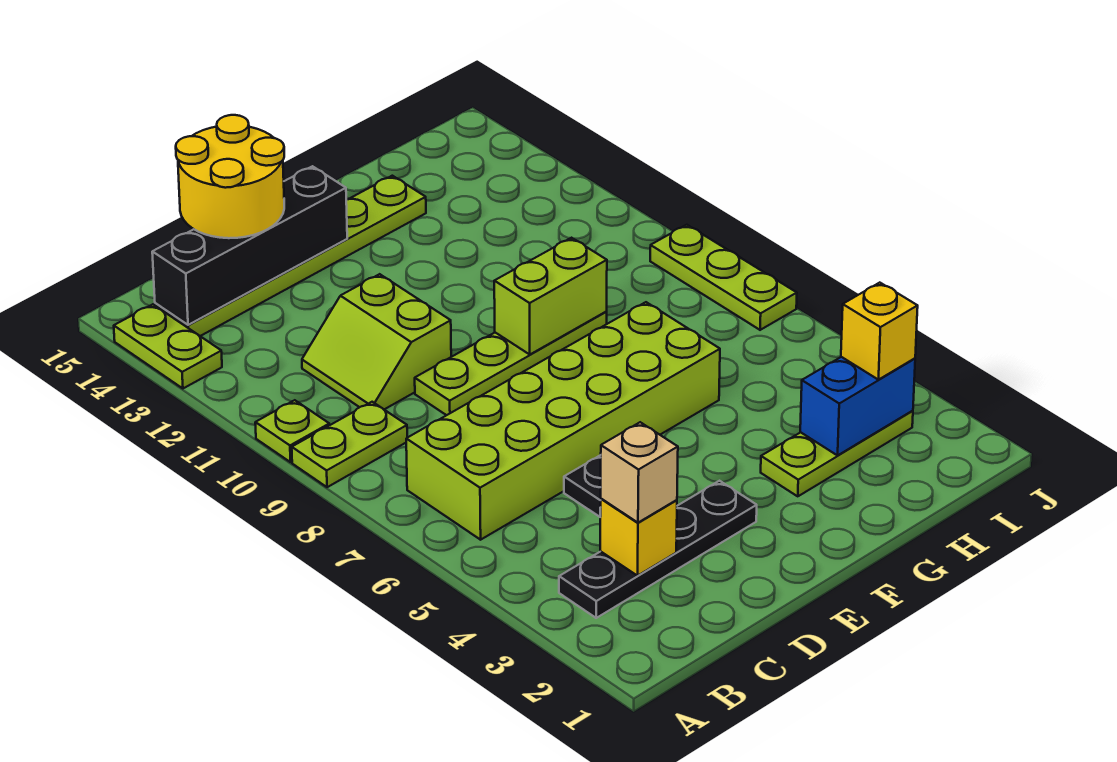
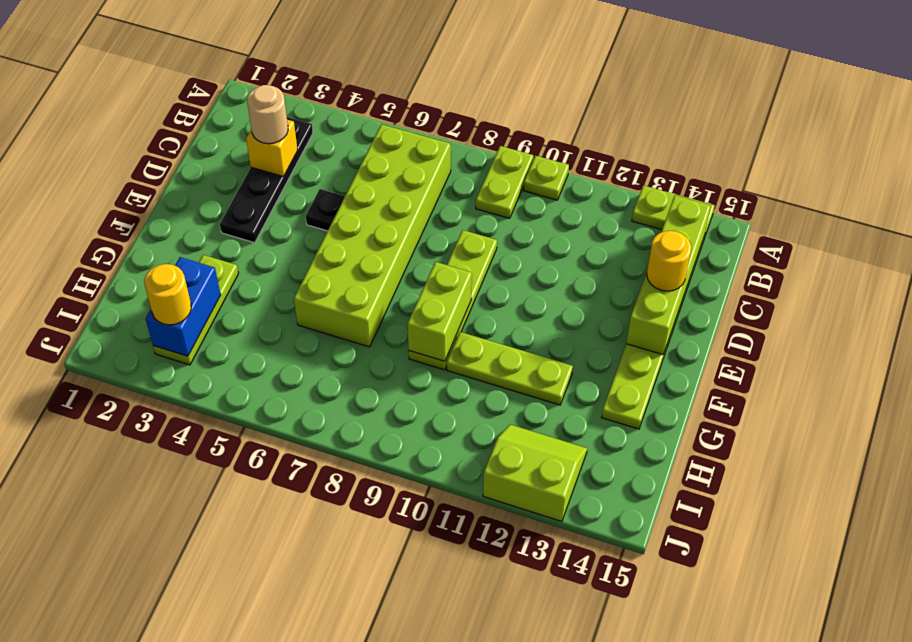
black brick B14:E14 level 2 -> lime brick B14:E14 level 2
tan brick C3 level 3 -> tan round brick C3 level 3
lime slope C10:D11 level 1 top D -> lime slope I12:J13 level 1 top J
yellow round brick C14:D15 level 3 -> yellow round brick D14 level 3
yellow brick I3 level 3 -> yellow round brick I3 level 3
lime plate J7:J9 level 1 -> lime plate G10:G12 level 1

